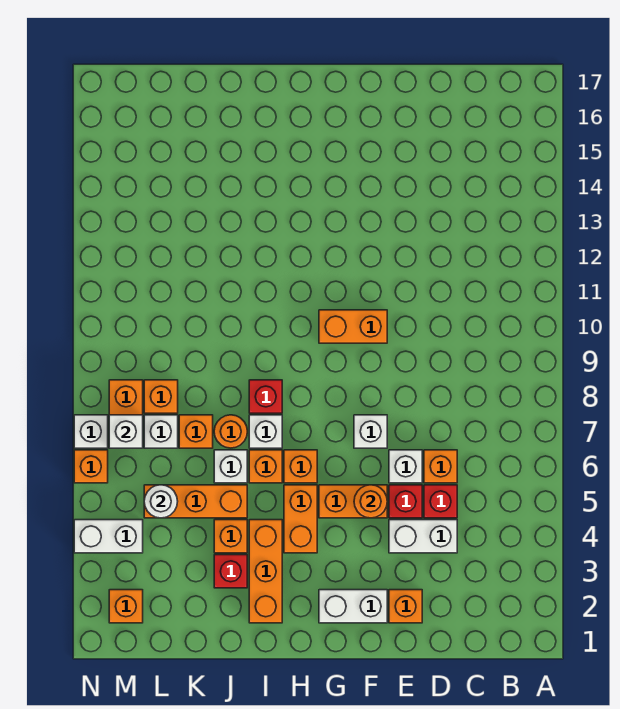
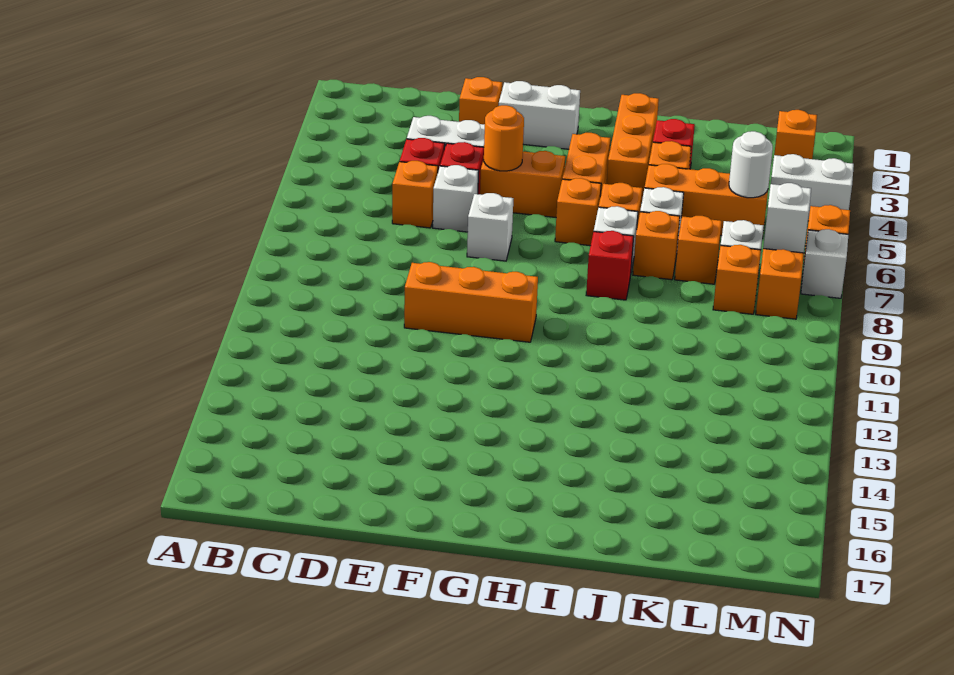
orange brick F10:G10 level 1 -> orange brick E10:G10 level 1
orange round brick J7 level 1 -> orange brick J7 level 1

